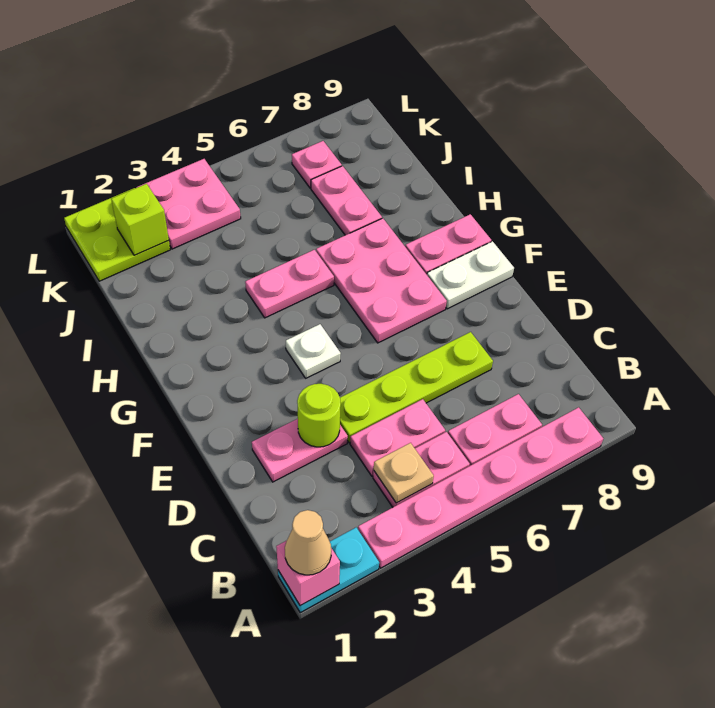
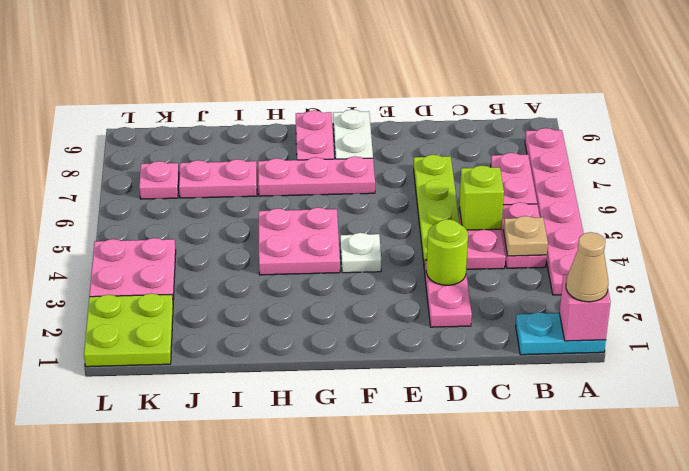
cyan plate A1:A2 level 1 -> cyan plate A1:B1 level 1
pink plate F6:H7 level 1 -> pink plate F7:H7 level 1
pink plate H4:H5 level 1 -> pink plate G4:H5 level 1
lime brick K2 level 2 -> lime brick C5 level 2

